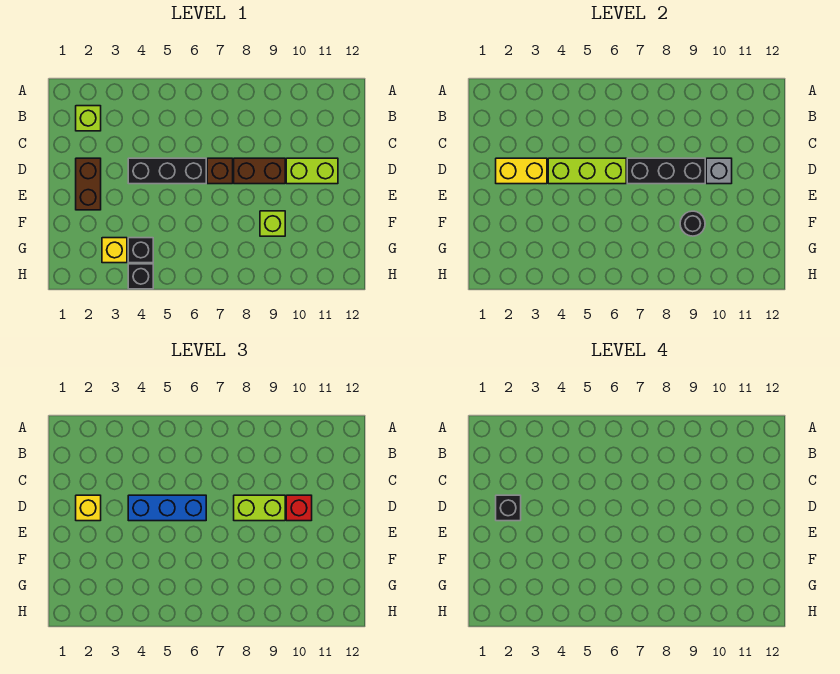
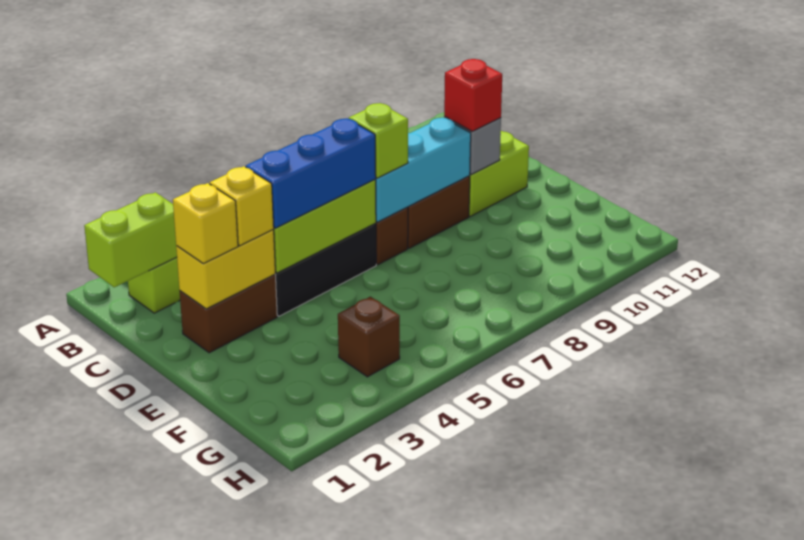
brown brick D2:E2 level 1 -> brown brick D2:D3 level 1
black brick D2 level 4 -> none
black brick D7:D9 level 2 -> cyan brick D7:D9 level 2
lime brick D8:D9 level 3 -> lime brick B1:B2 level 2
lime brick F9 level 1 -> lime brick D7 level 3
black round brick F9 level 2 -> none
yellow brick G3 level 1 -> yellow brick D3 level 3
black brick G4 level 1 -> brown brick G4 level 1
black brick H4 level 1 -> none

